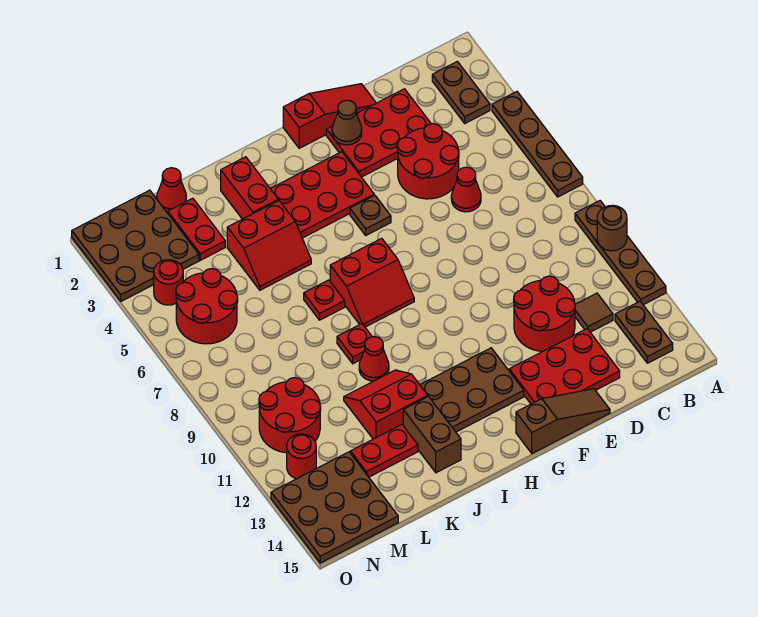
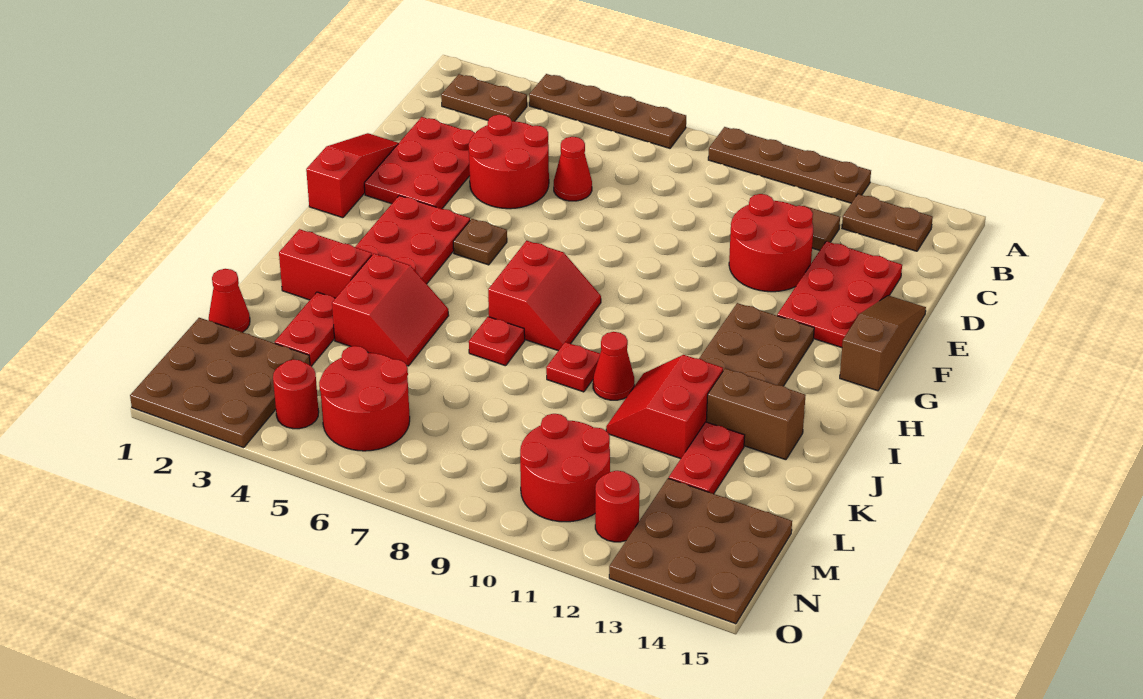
brown round brick A10 level 2 -> none
brown cone F2 level 2 -> none
red plate L2:L3 level 1 -> red plate K3:L3 level 1

